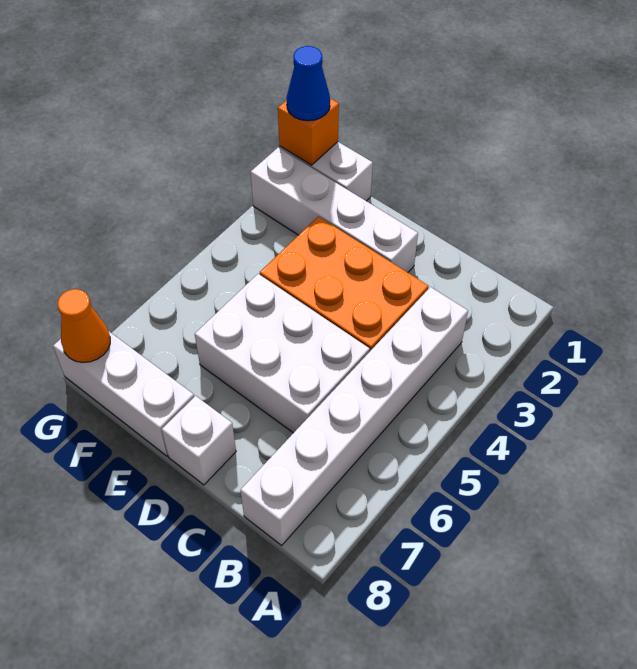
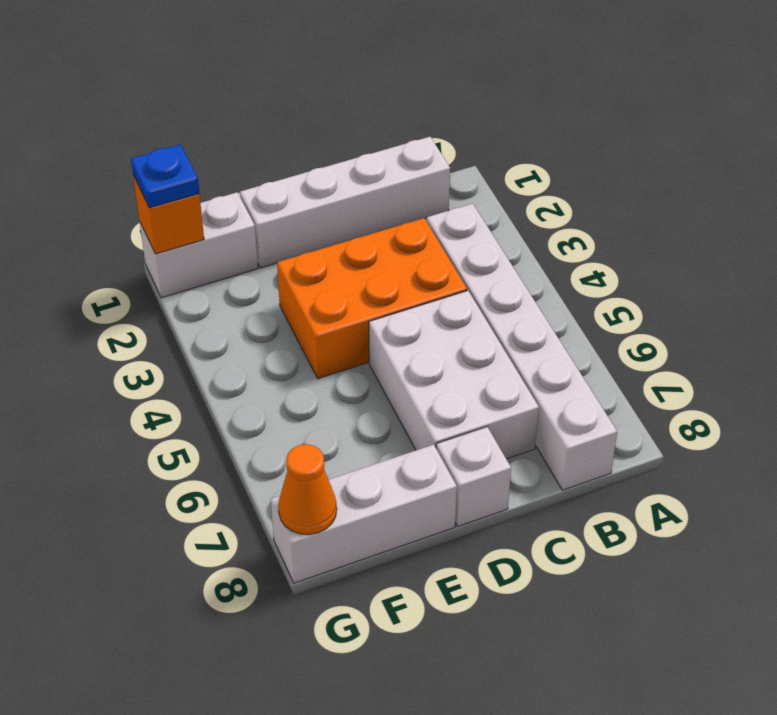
white brick C5:E6 level 1 -> white brick C5:D7 level 1
white brick D2:G2 level 1 -> white brick B1:E1 level 1
blue cone G1 level 3 -> blue plate G1 level 3

